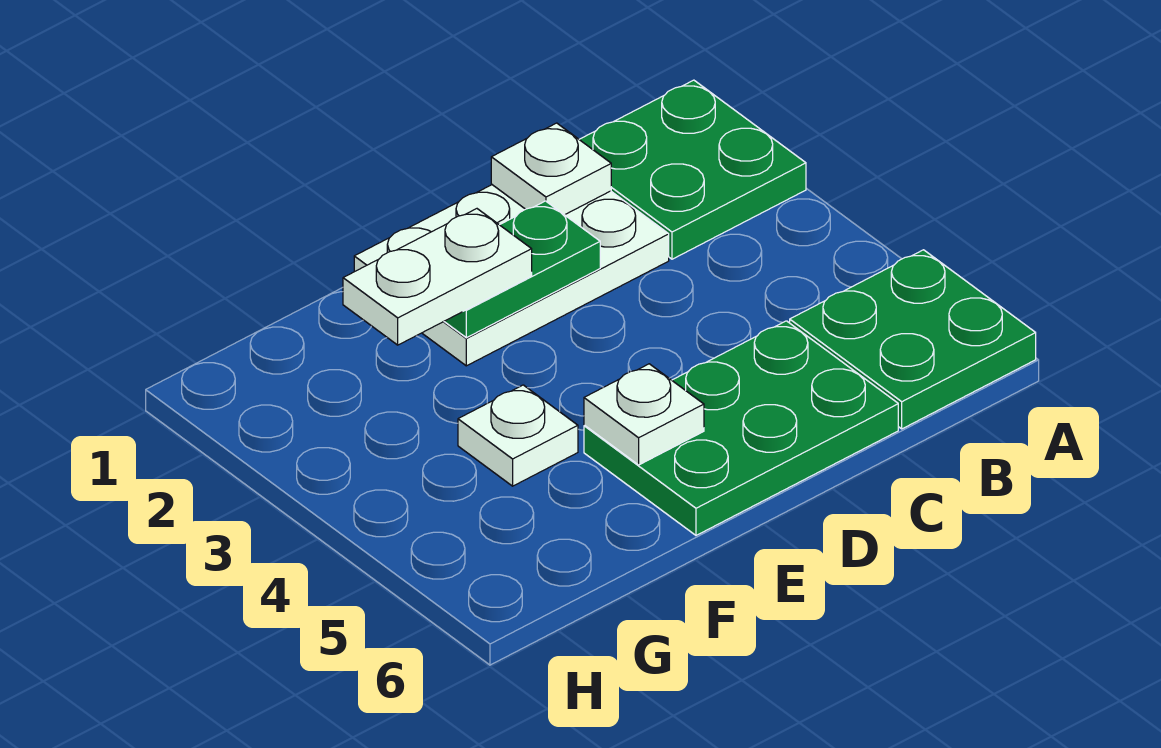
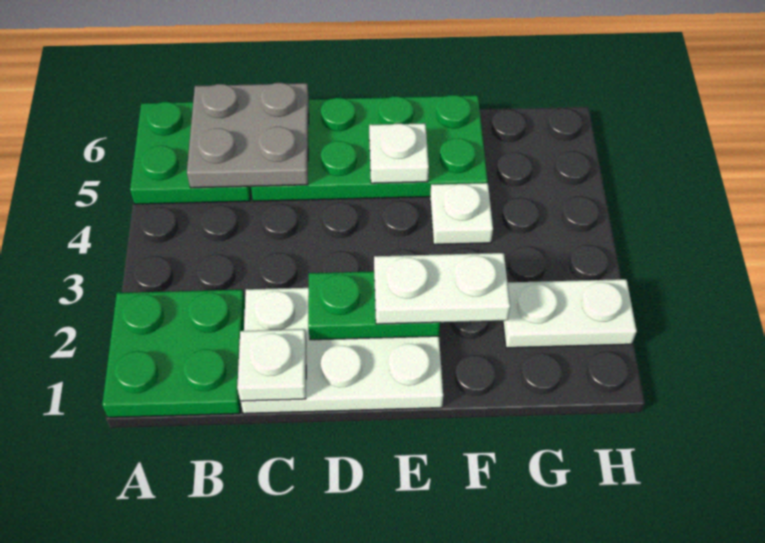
none -> grey plate B5:C6 level 2
green plate C5:E6 level 1 -> green plate C5:F6 level 1
none -> white plate G2:H2 level 1

